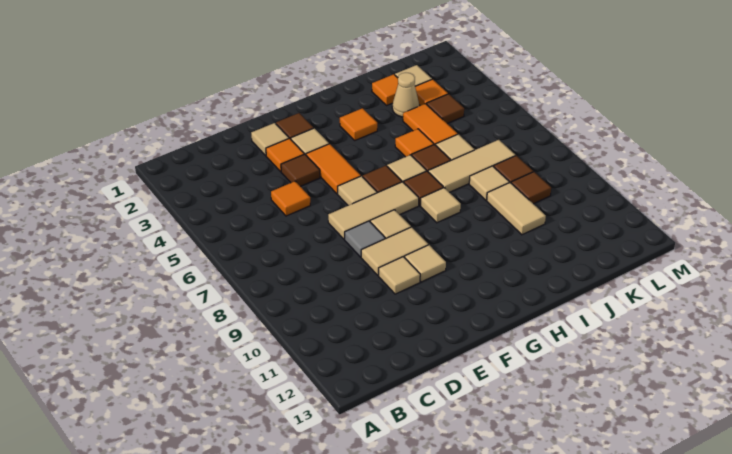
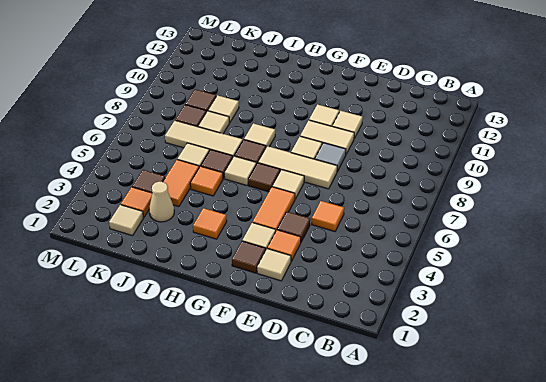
orange tile J2 level 1 -> none
tan tile J9:J10 level 1 -> tan tile J9 level 1

